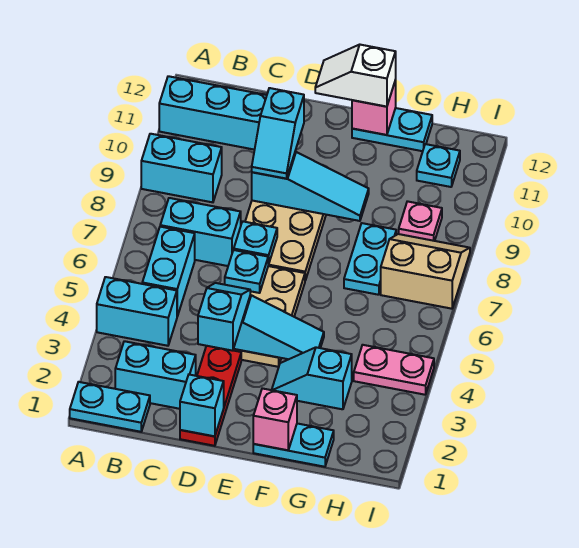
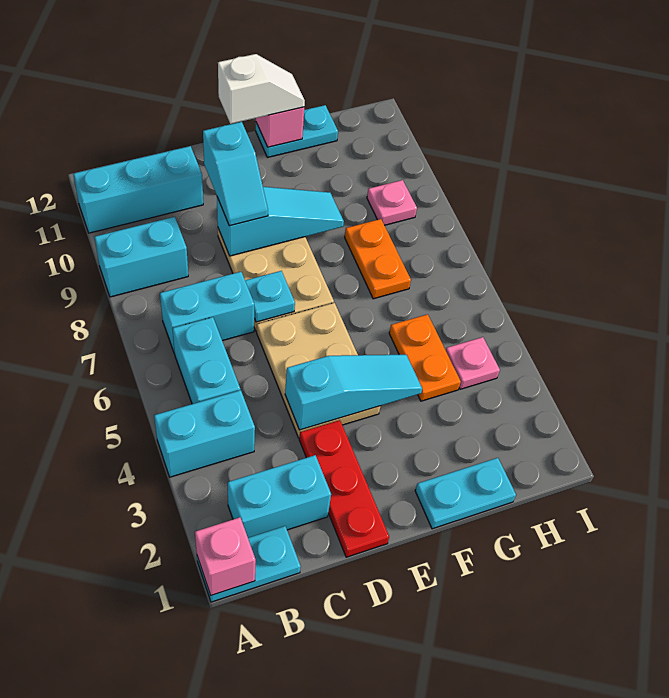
cyan brick D1 level 2 -> none
cyan slope D3:D4 level 3 top 3 -> none
cyan plate D6 level 2 -> none
white slope E12:F12 level 3 top F -> white slope E12:F12 level 3 top E
pink brick F1 level 2 -> pink brick A1 level 2
cyan slope F3:G3 level 1 top G -> none
none -> orange plate G4:G5 level 1
cyan plate G7:G8 level 1 -> orange plate G7:G8 level 1
pink plate H4:I4 level 1 -> pink plate H4 level 1
tan slope H7:I8 level 1 top 7 -> none
cyan plate H11 level 1 -> none

